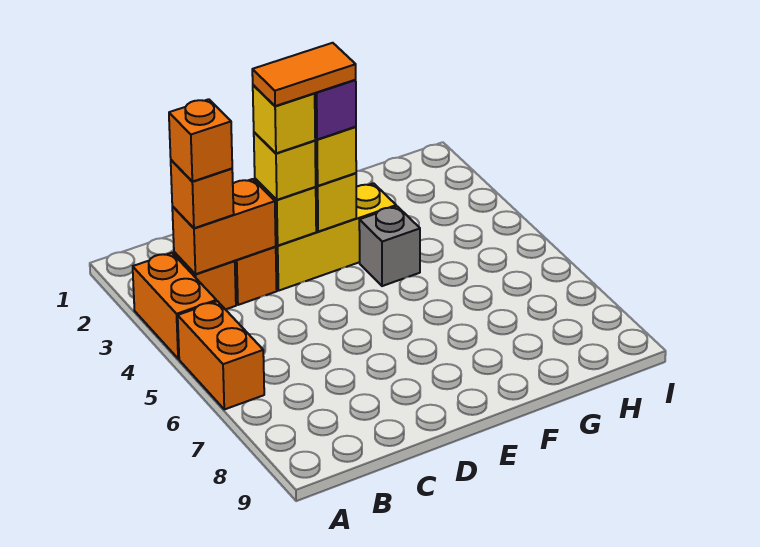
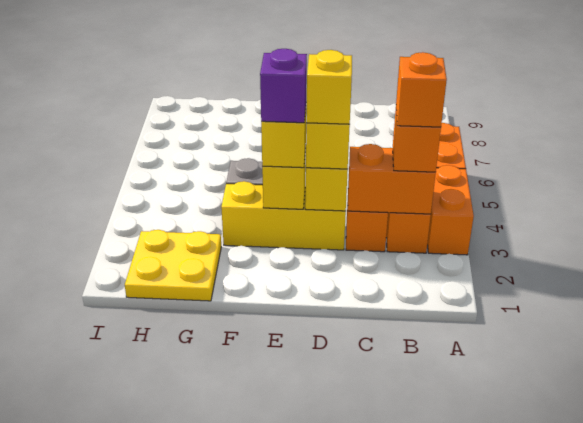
orange tile D3:E3 level 5 -> none
none -> yellow plate G1:H2 level 1

